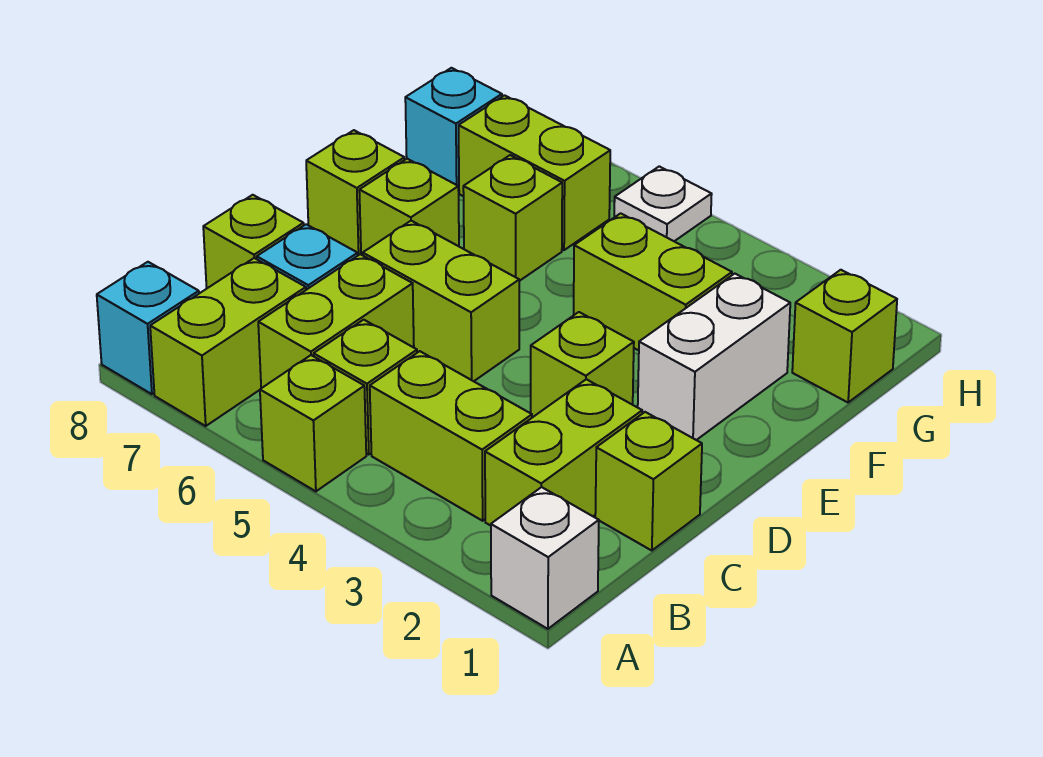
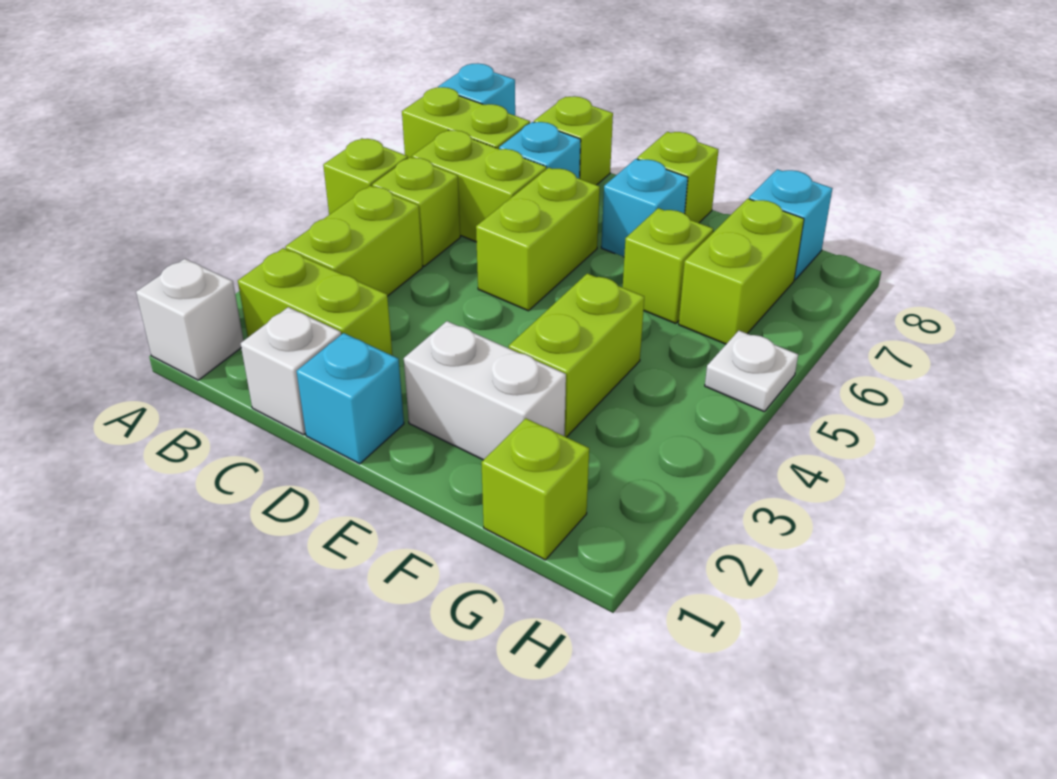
lime brick C1 level 1 -> white brick C1 level 1
none -> cyan brick D1 level 1
lime brick D3 level 1 -> none
lime brick E7 level 1 -> cyan brick E7 level 1

